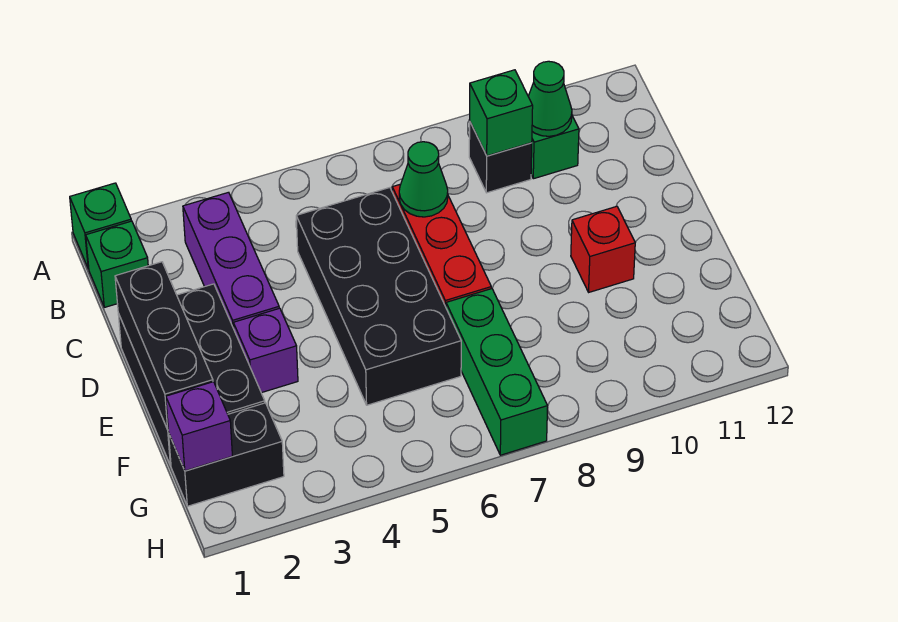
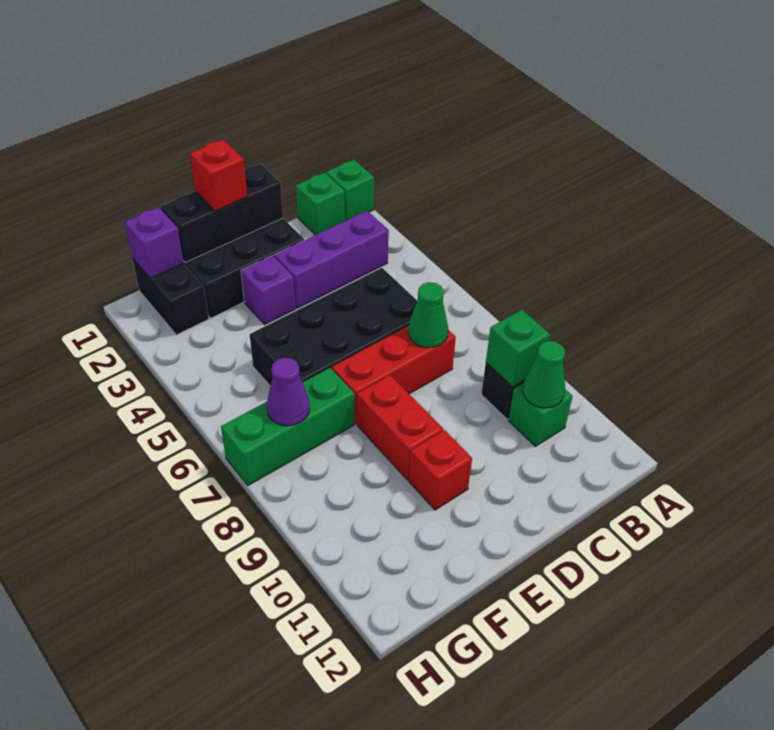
none -> red brick E1 level 3
none -> red brick E8:E9 level 1
none -> purple cone G7 level 2

